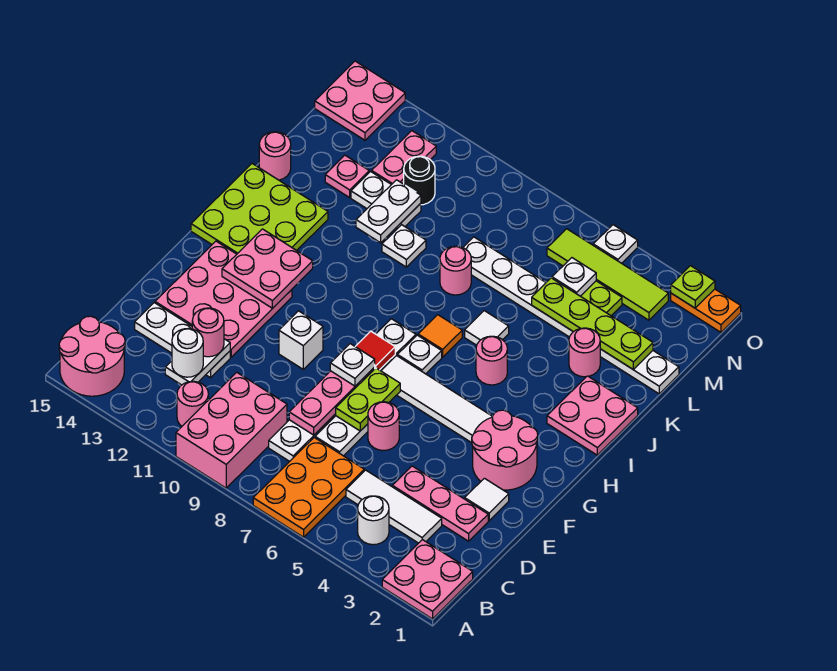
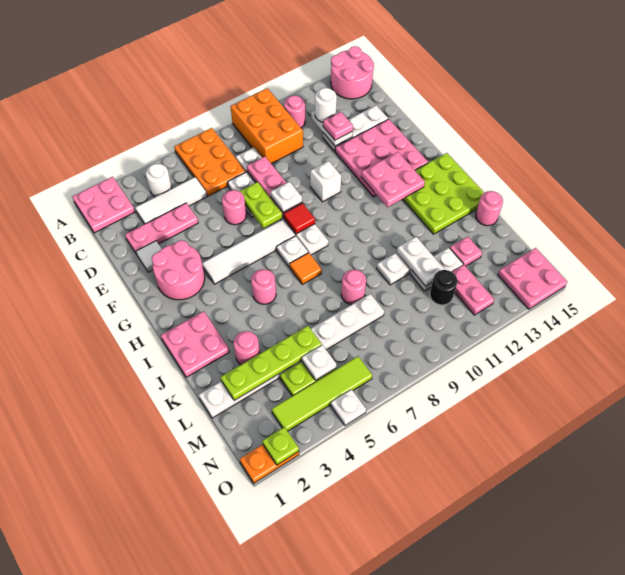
pink brick A9:C10 level 1 -> orange brick A9:C10 level 1
pink round brick D12 level 3 -> pink plate D12 level 3
white tile J6 level 1 -> none

